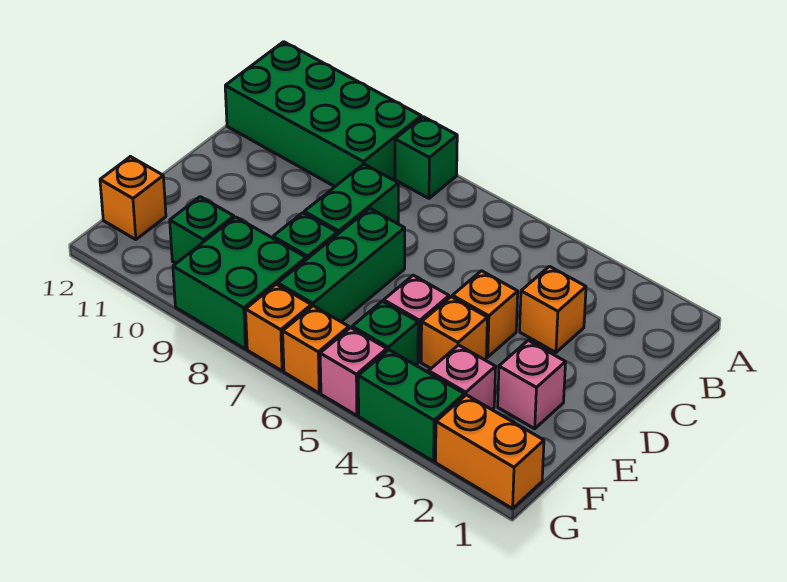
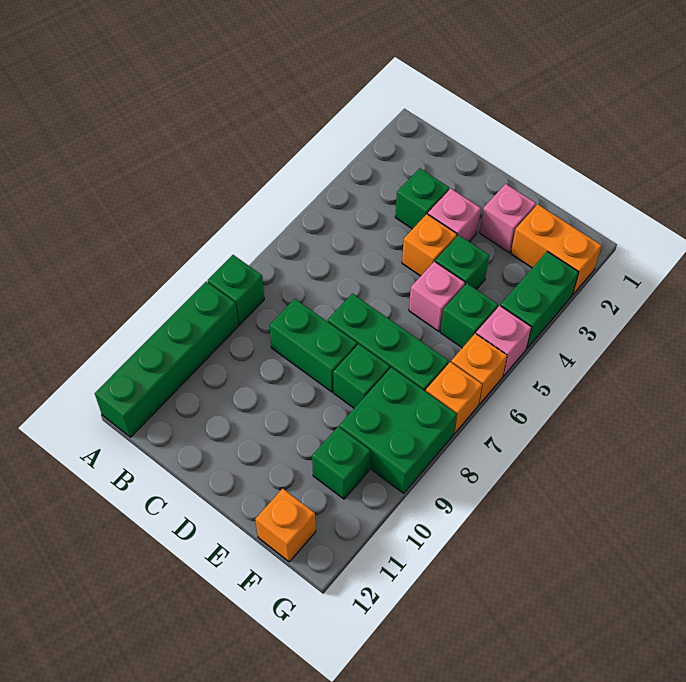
green brick A9:B12 level 1 -> green brick A9:A12 level 1
orange brick C3 level 1 -> green brick C3 level 1
orange brick E4 level 1 -> green brick E4 level 1
pink brick F3 level 1 -> pink brick D3 level 1
orange brick G1:G2 level 1 -> orange brick F2:G2 level 1

